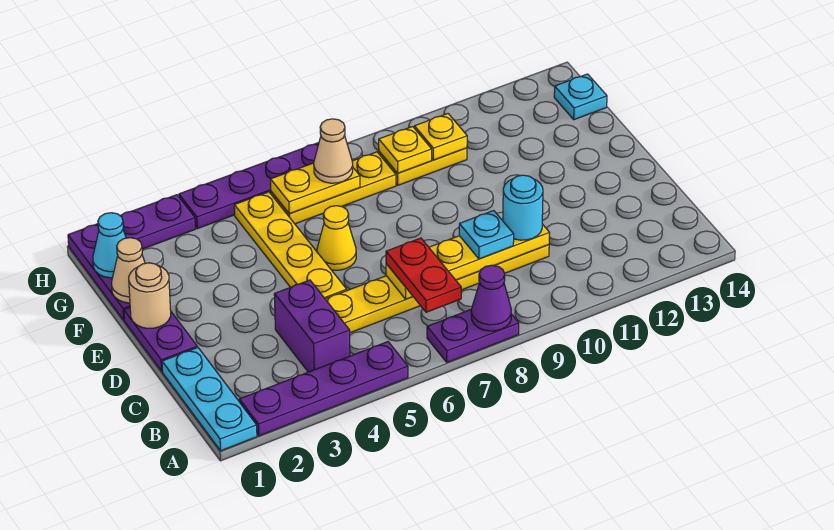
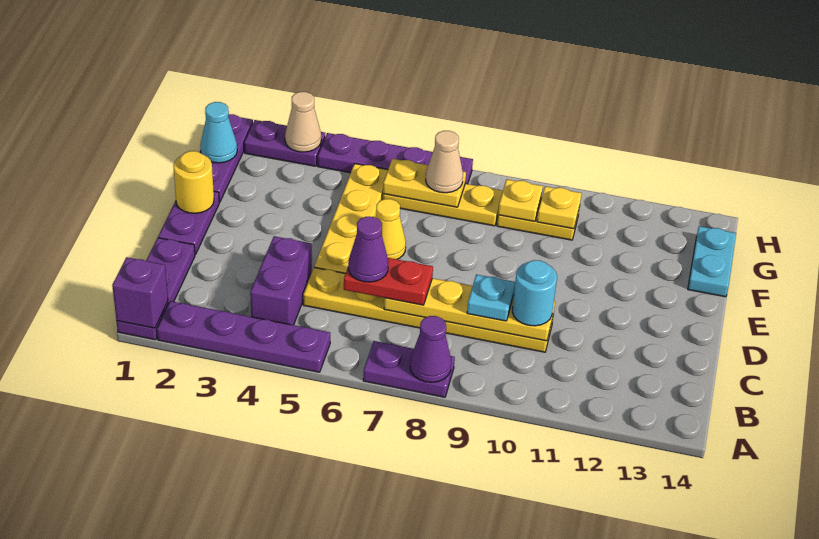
cyan plate A1:C1 level 1 -> purple plate A1:C1 level 1
none -> purple brick A1 level 2
red plate B7:C7 level 3 -> red plate C6:C7 level 3
none -> purple cone C6 level 4
tan round brick E1 level 2 -> yellow round brick E1 level 2
tan cone F1 level 2 -> tan cone H3 level 2
cyan plate G14 level 1 -> cyan plate F14:G14 level 1

